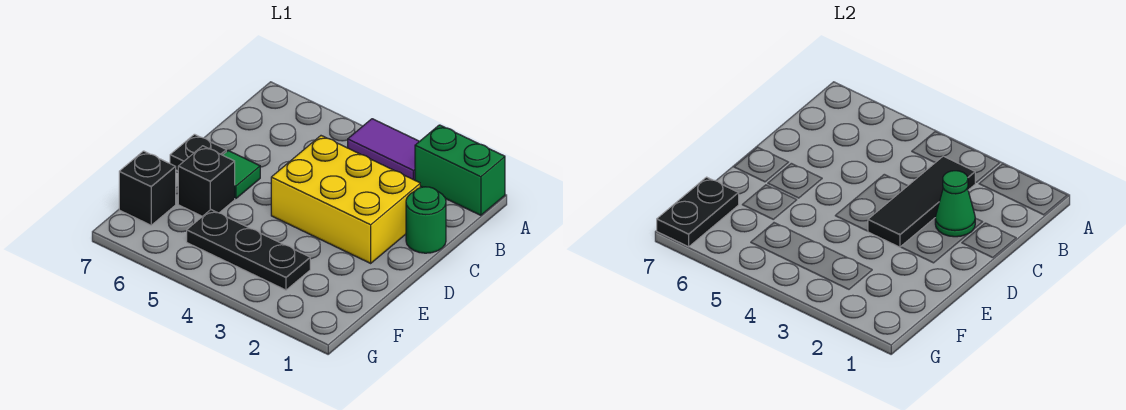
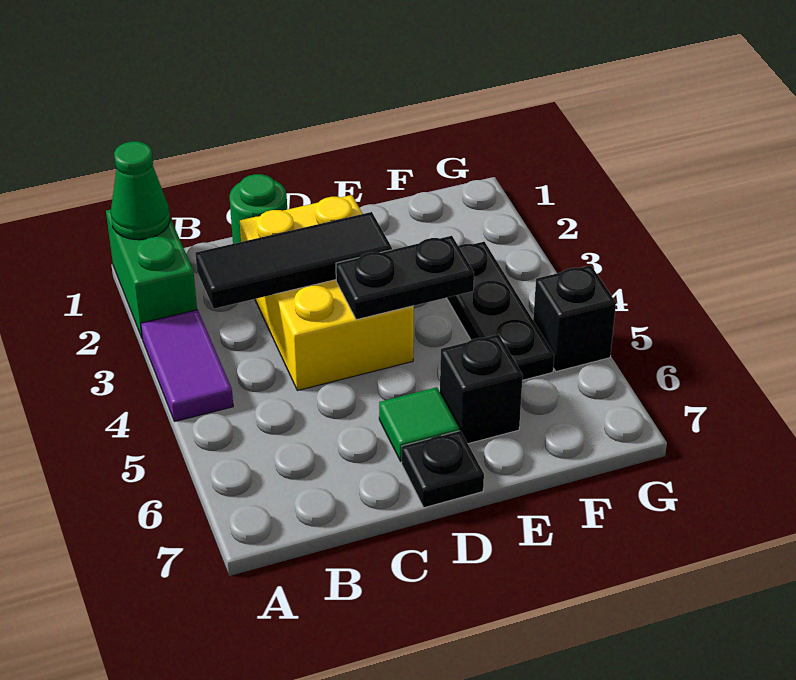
green cone C2 level 2 -> green cone A1 level 2
black brick F7 level 1 -> black brick G5 level 1
black plate F7:G7 level 2 -> black plate D4:E4 level 2

